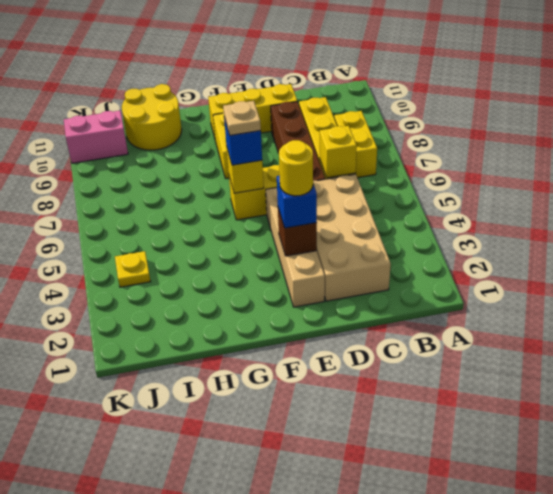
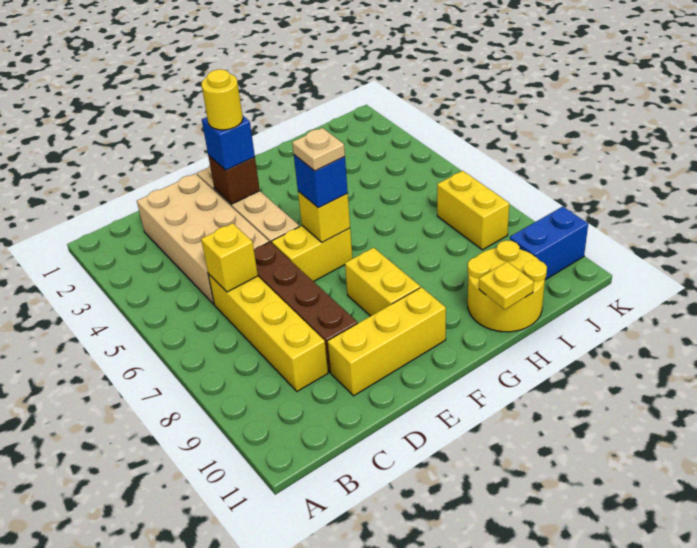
yellow brick B7:B8 level 1 -> yellow brick J7:J8 level 1
yellow plate J4 level 1 -> yellow plate H11 level 2
pink brick J10:K10 level 1 -> blue brick J10:K10 level 1

